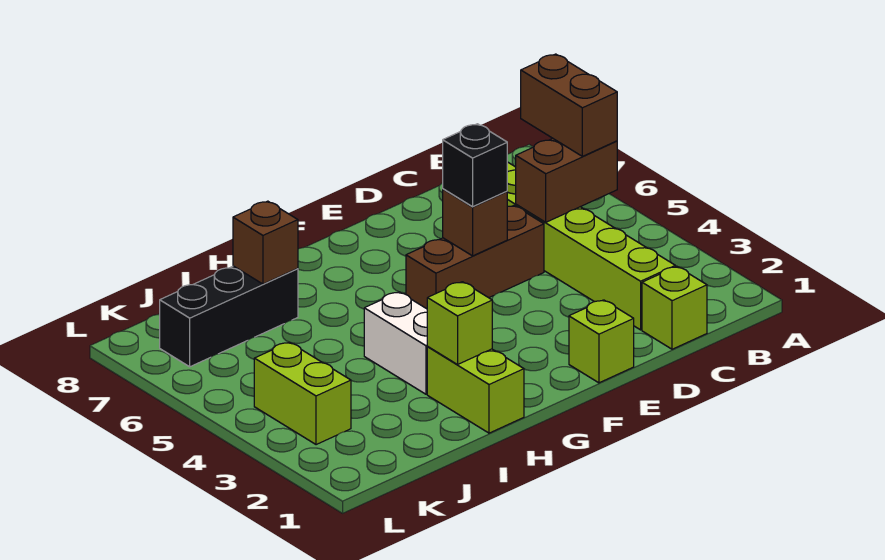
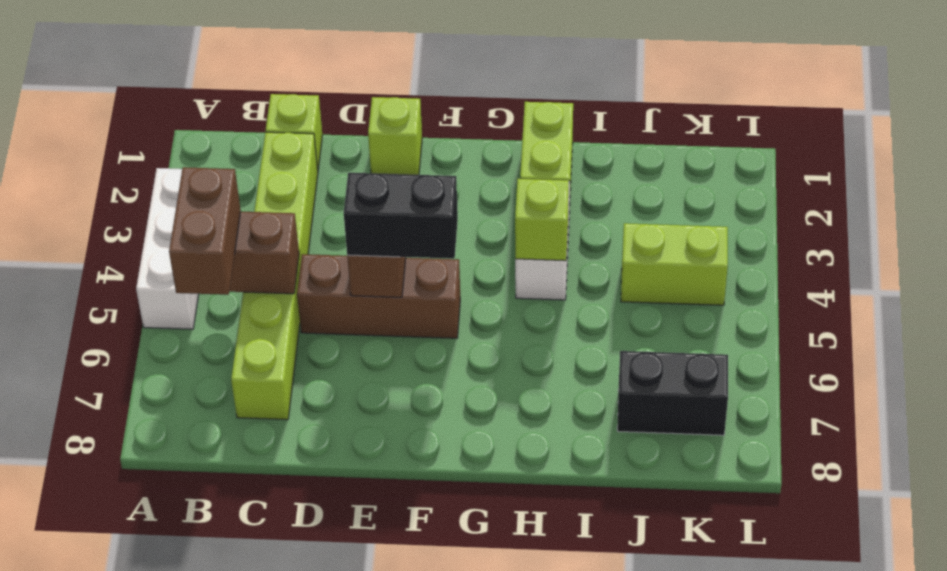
none -> white brick A3:A5 level 1
black brick E5 level 3 -> black brick E5:F5 level 3
lime brick H2 level 2 -> lime brick H4 level 2
black brick I7:K7 level 1 -> black brick J7:K7 level 1
brown brick I7 level 2 -> none
lime brick K3:K4 level 1 -> lime brick J4:K4 level 1

